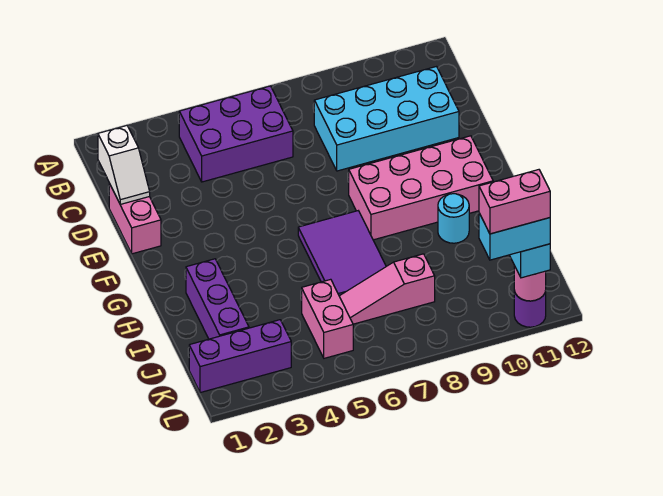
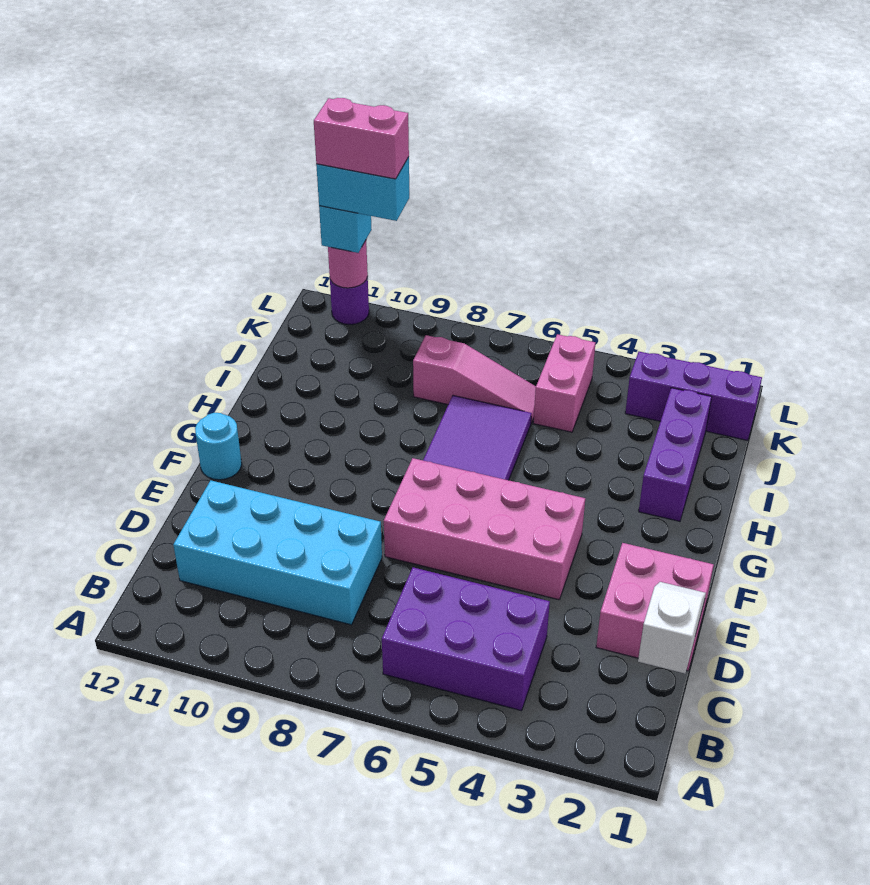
pink brick D1:E1 level 1 -> pink brick D1:E2 level 1
pink brick F8:G11 level 1 -> pink brick E4:F7 level 1
cyan round brick H10 level 1 -> cyan round brick F12 level 1

